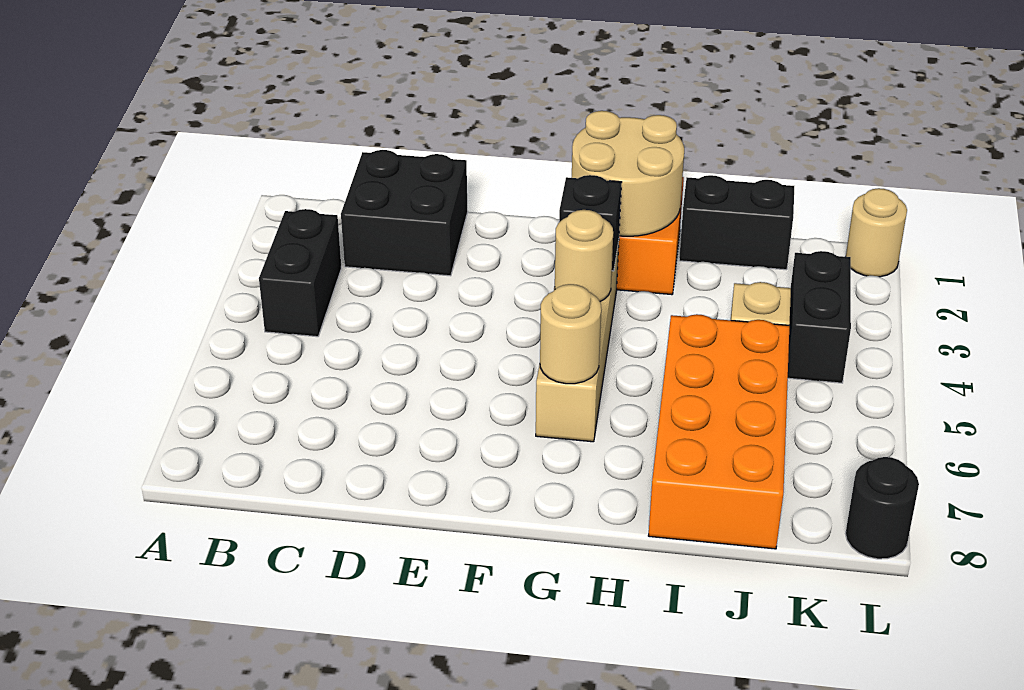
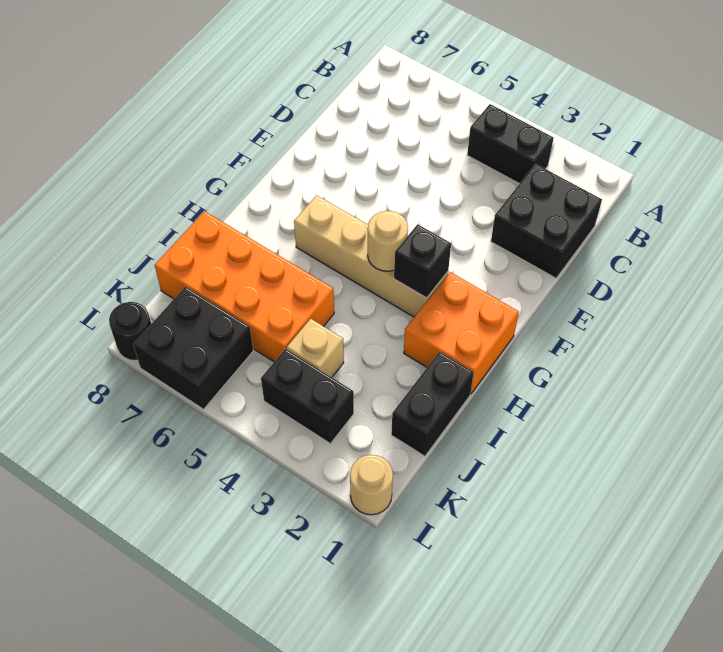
tan round brick G1:H2 level 2 -> none
tan round brick G6 level 2 -> none
none -> black brick K6:L7 level 1

